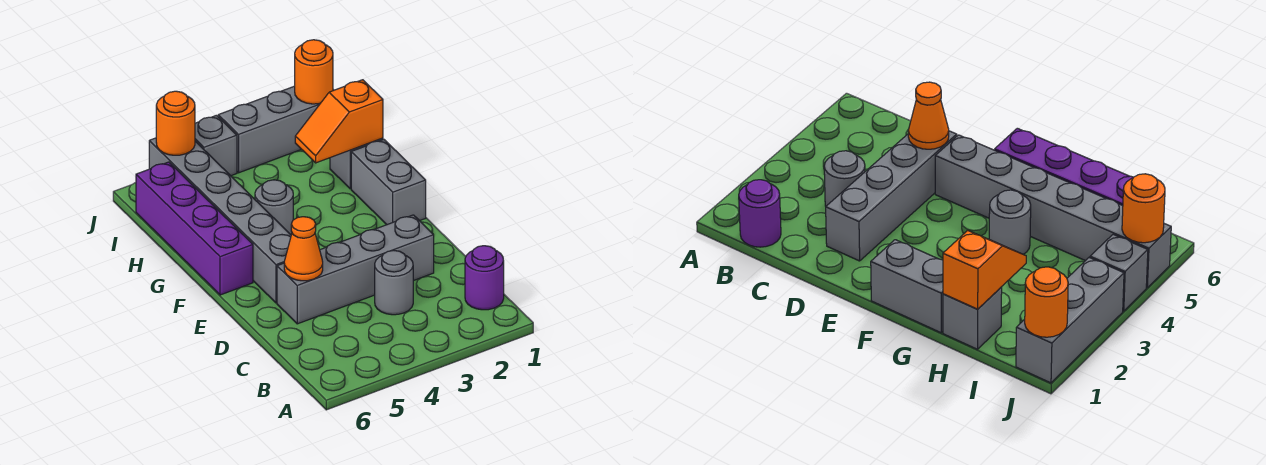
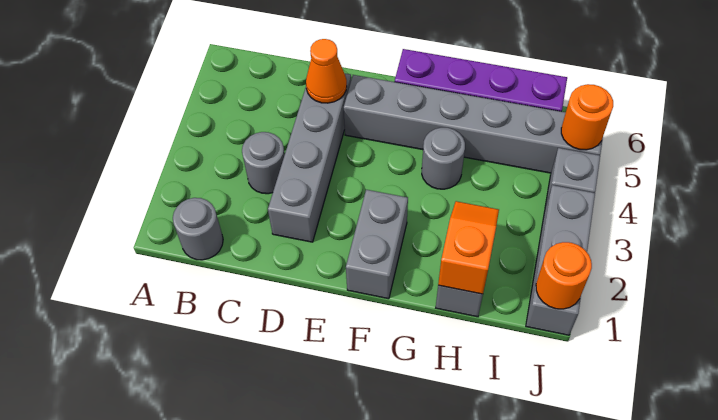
purple round brick B1 level 1 -> grey round brick B1 level 1
grey brick F1:G1 level 1 -> grey brick F1:F2 level 1

